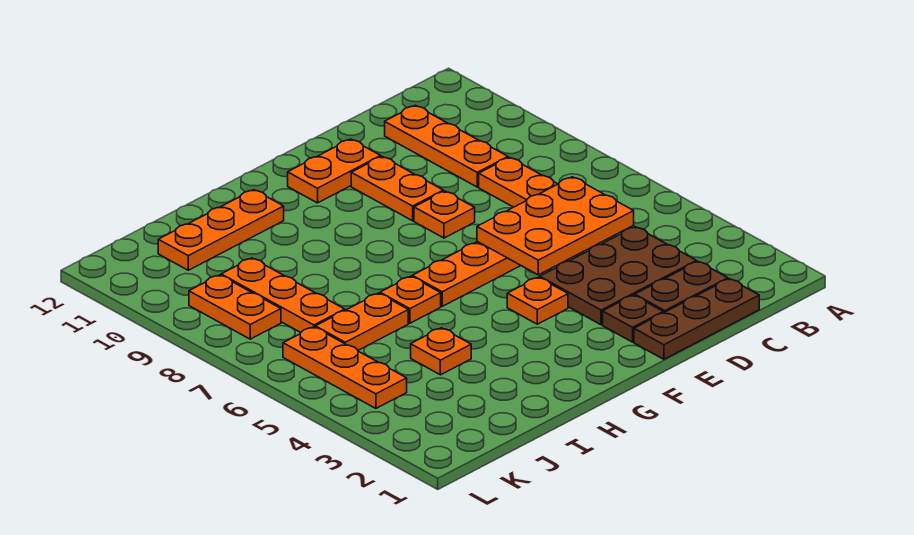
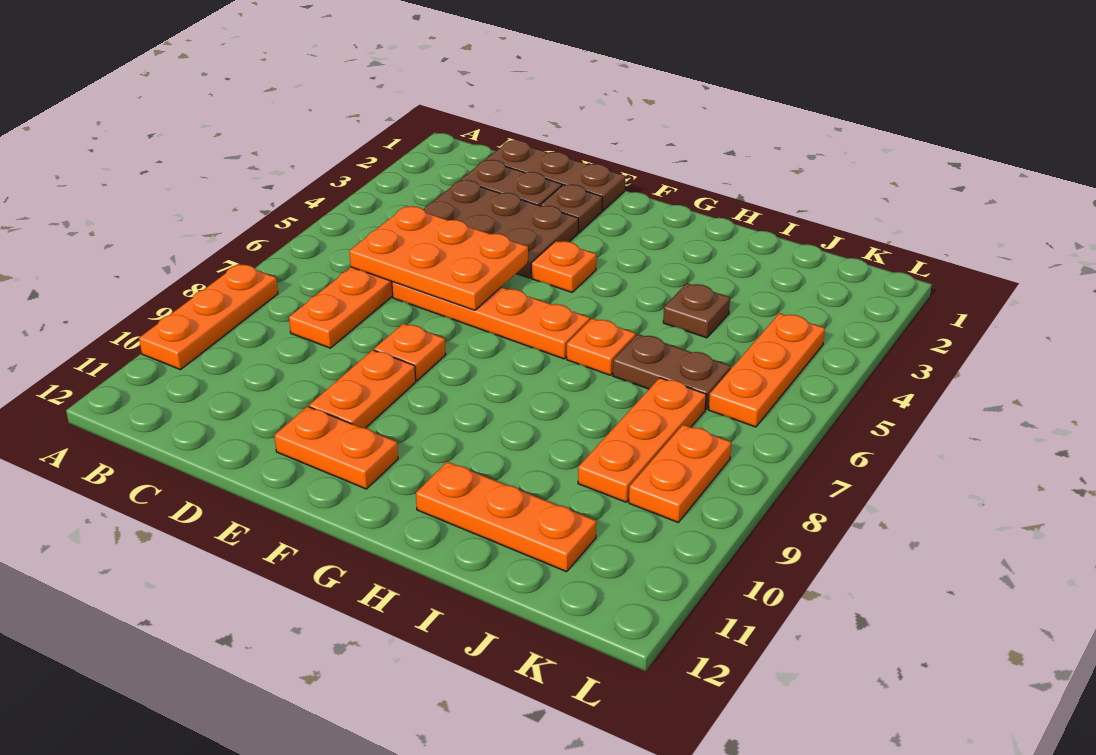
orange plate C9:C11 level 1 -> orange plate A8:A10 level 1
orange plate I4 level 1 -> brown plate I4 level 1
orange plate I6:J6 level 1 -> brown plate I6:J6 level 1

